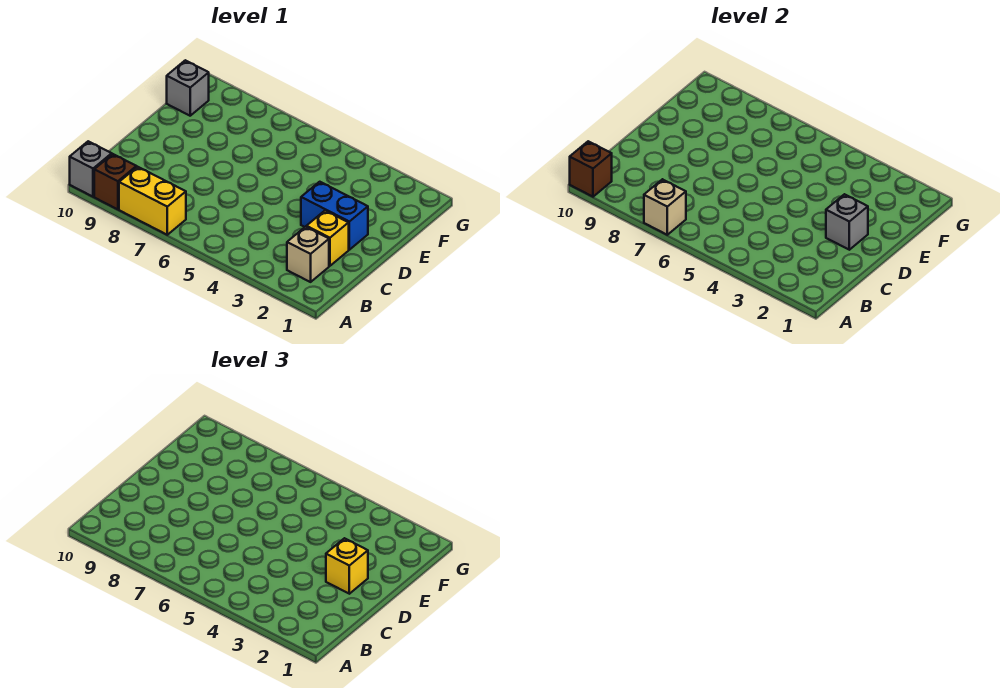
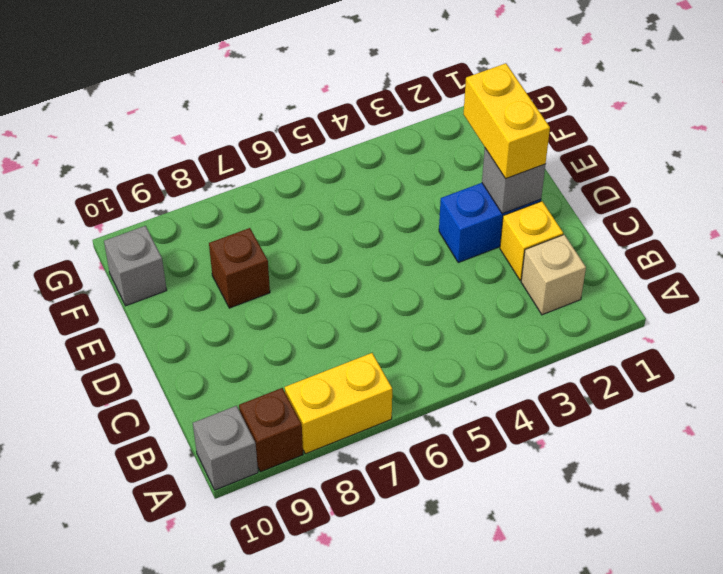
tan brick A7 level 2 -> none
brown brick A10 level 2 -> brown brick E8 level 1
yellow brick D2 level 3 -> yellow brick D2:E2 level 3

